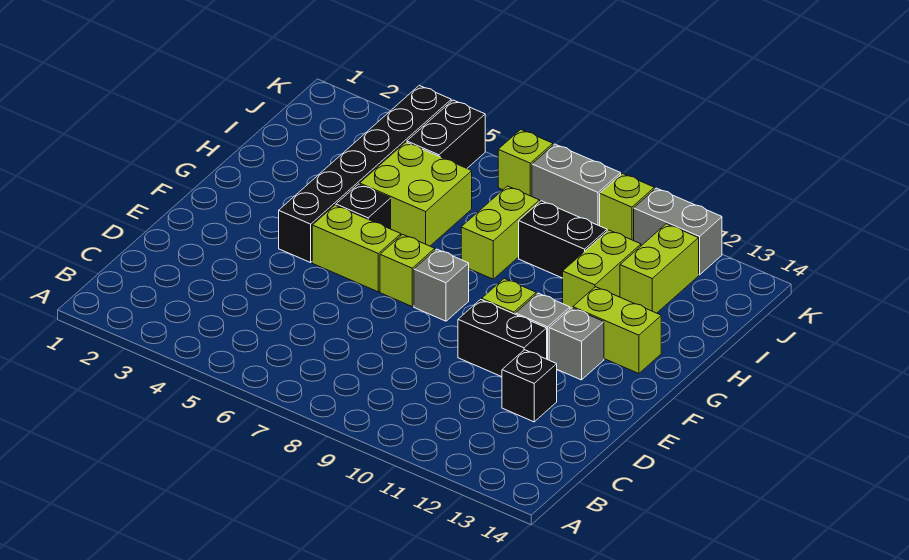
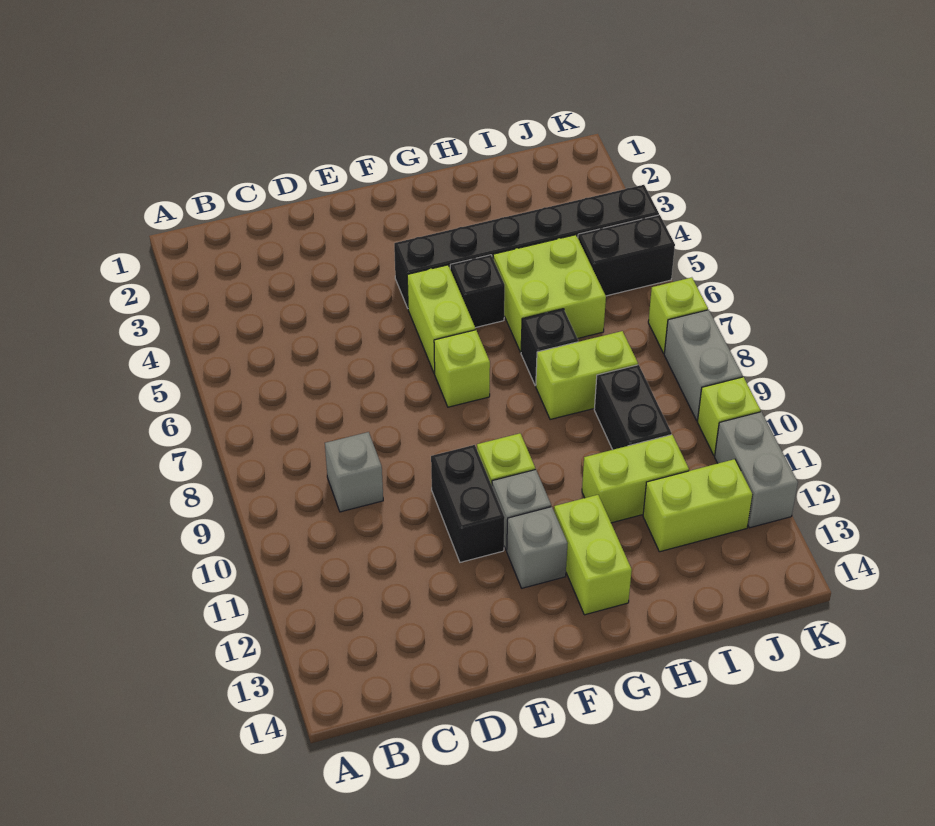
black brick D12 level 1 -> black brick H7 level 1
grey brick F8 level 1 -> grey brick C9 level 1

